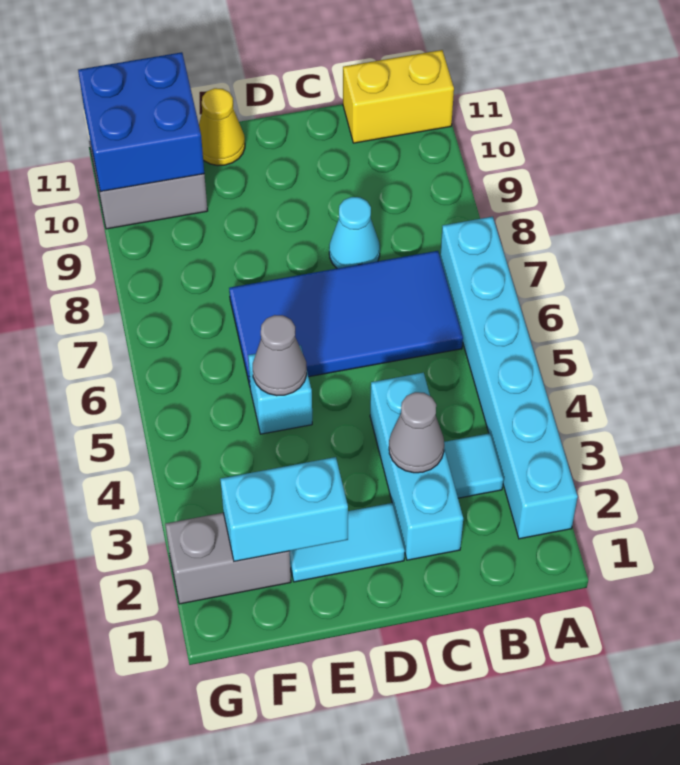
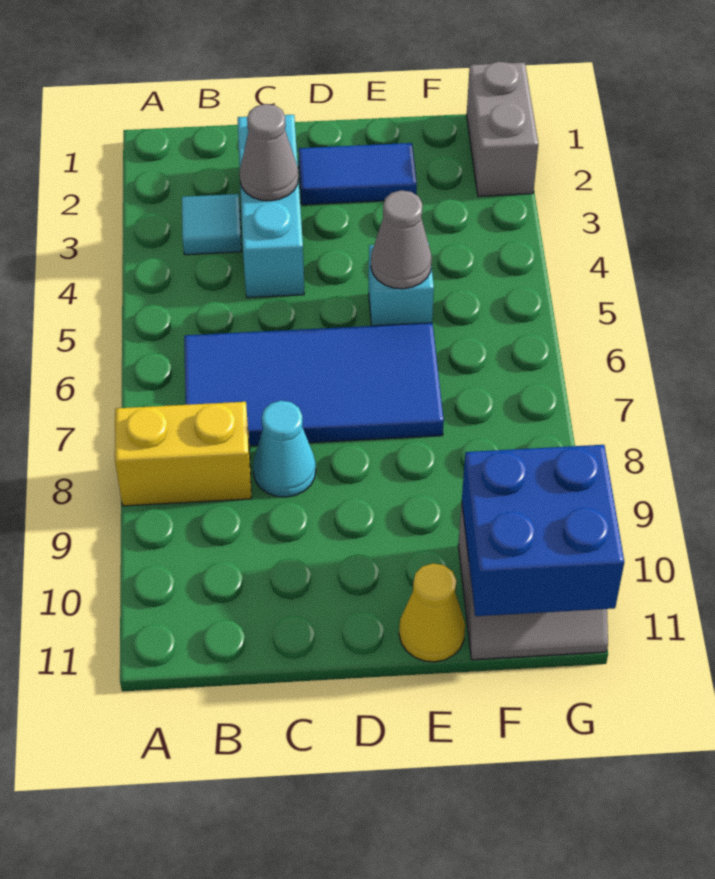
cyan brick A2:A7 level 1 -> none
yellow brick A11:B11 level 1 -> yellow brick A8:B8 level 1
cyan tile D2:E2 level 1 -> blue tile D2:E2 level 1
cyan brick E2:F2 level 2 -> none
grey brick F2:G2 level 1 -> grey brick G1:G2 level 1

